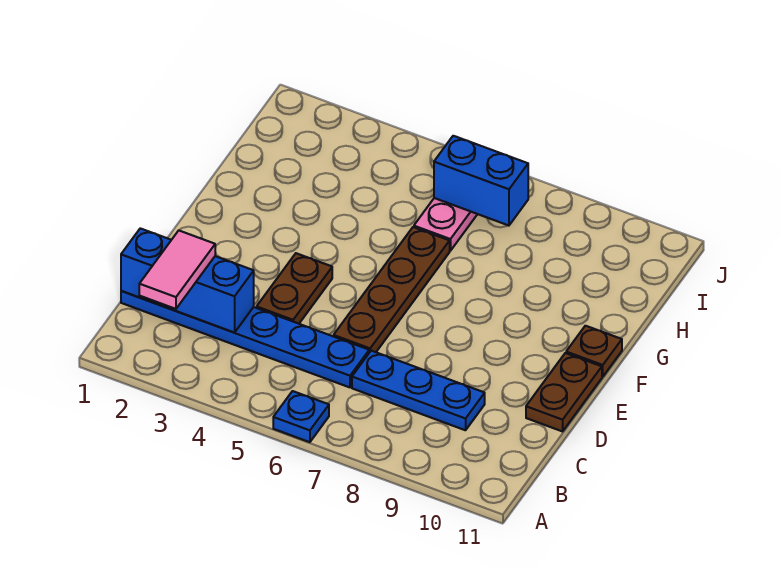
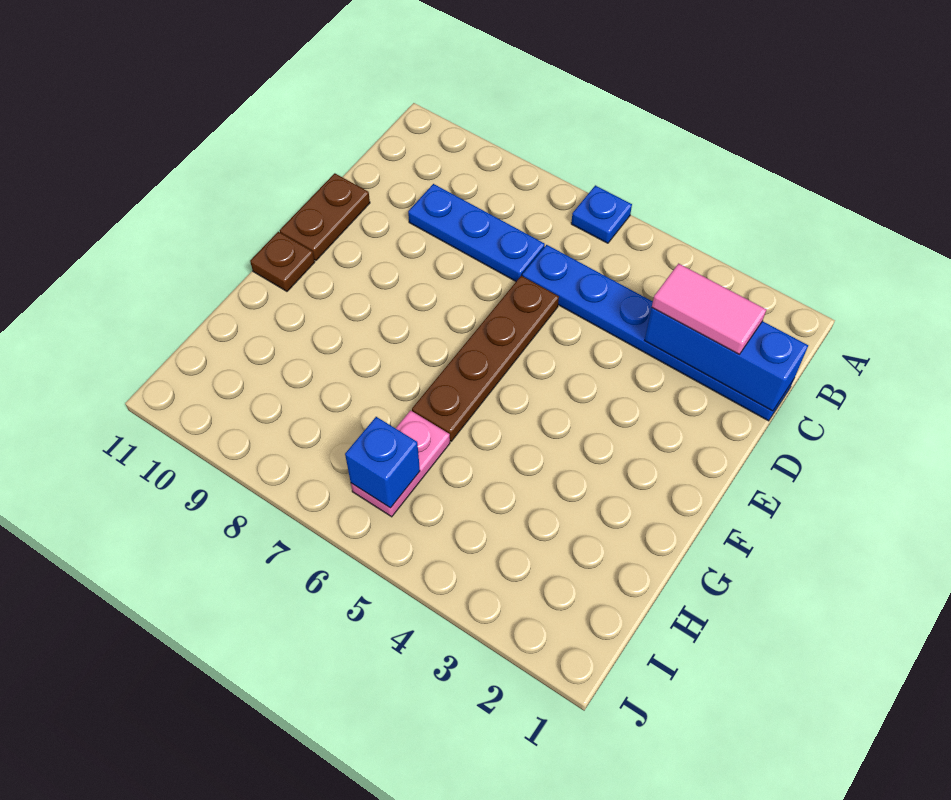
pink tile B2:C2 level 3 -> pink tile C2:C3 level 3
brown plate D4:E4 level 1 -> none
blue brick I6:I7 level 2 -> blue brick I6 level 2

